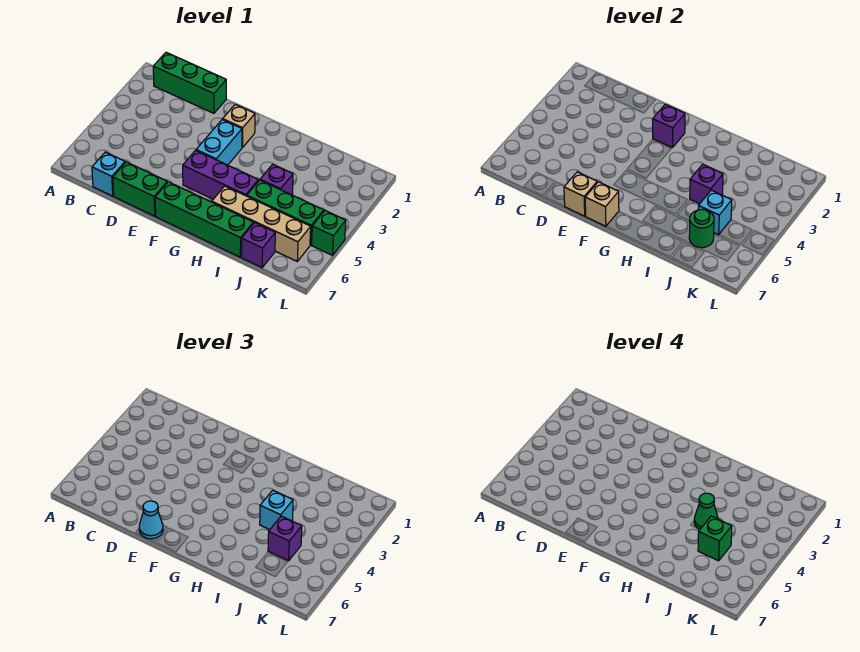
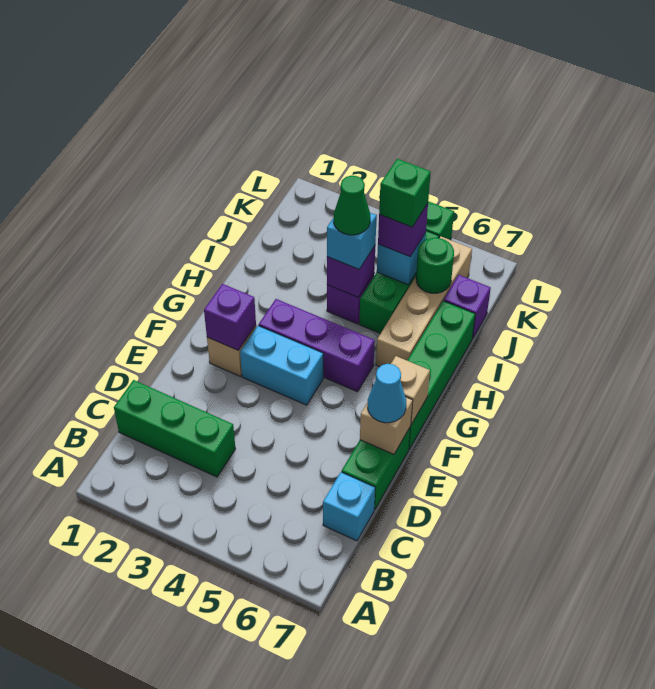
green brick B1:D1 level 1 -> green brick C1:C3 level 1
purple brick F5:H5 level 1 -> purple brick G3:G5 level 1

